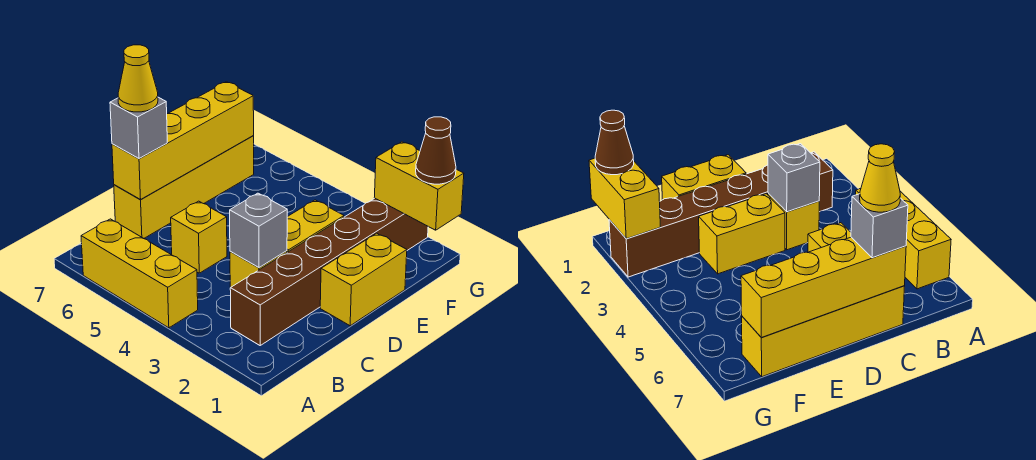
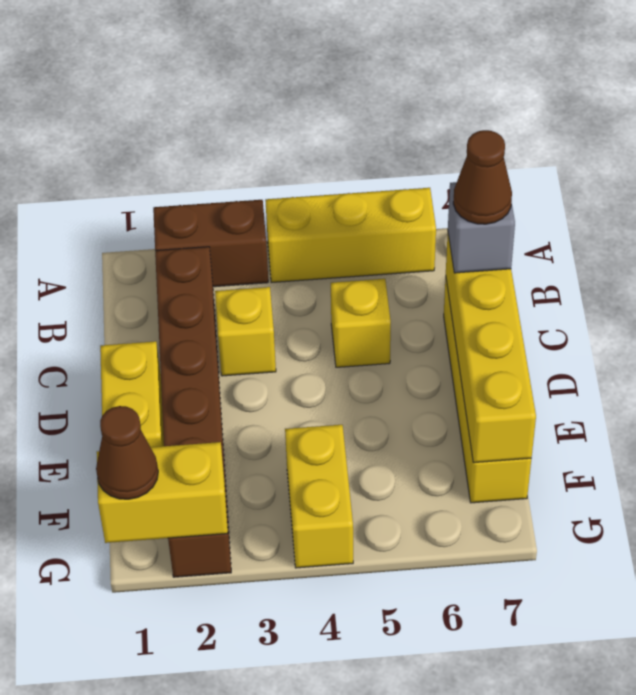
none -> brown brick A2:A3 level 1
grey brick C3 level 2 -> none
yellow cone C7 level 4 -> brown cone C7 level 4
yellow brick D3:E3 level 1 -> yellow brick F4:G4 level 1

